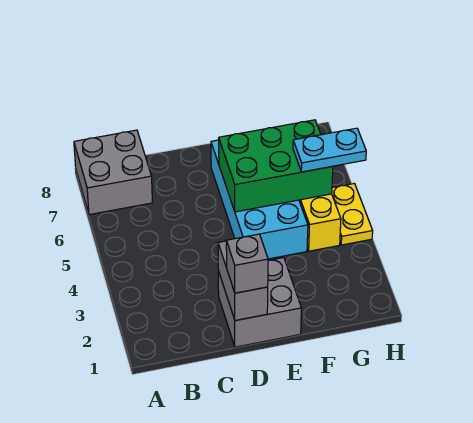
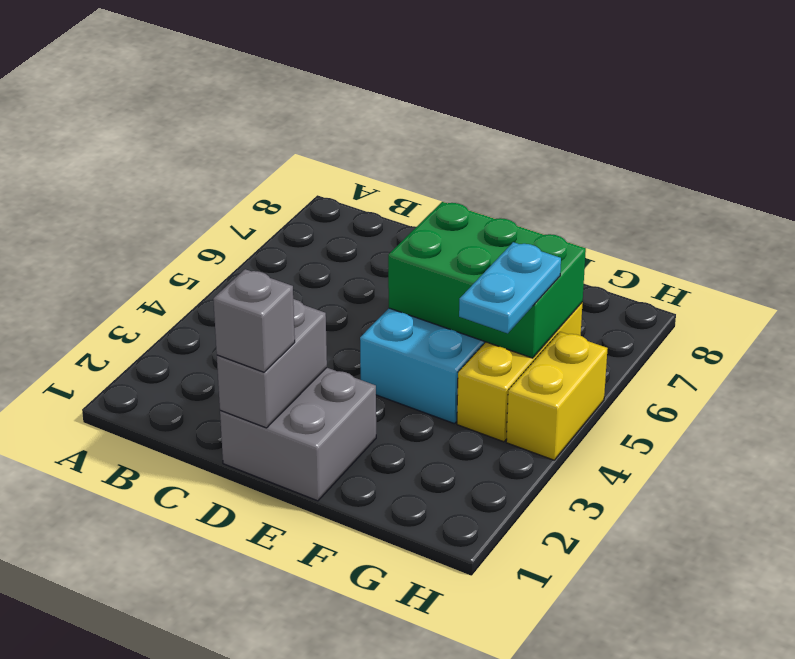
grey brick A7:B8 level 1 -> none
cyan plate G5:H5 level 3 -> cyan plate G4:G5 level 3
yellow plate H4:H5 level 1 -> yellow brick H4:H5 level 1

